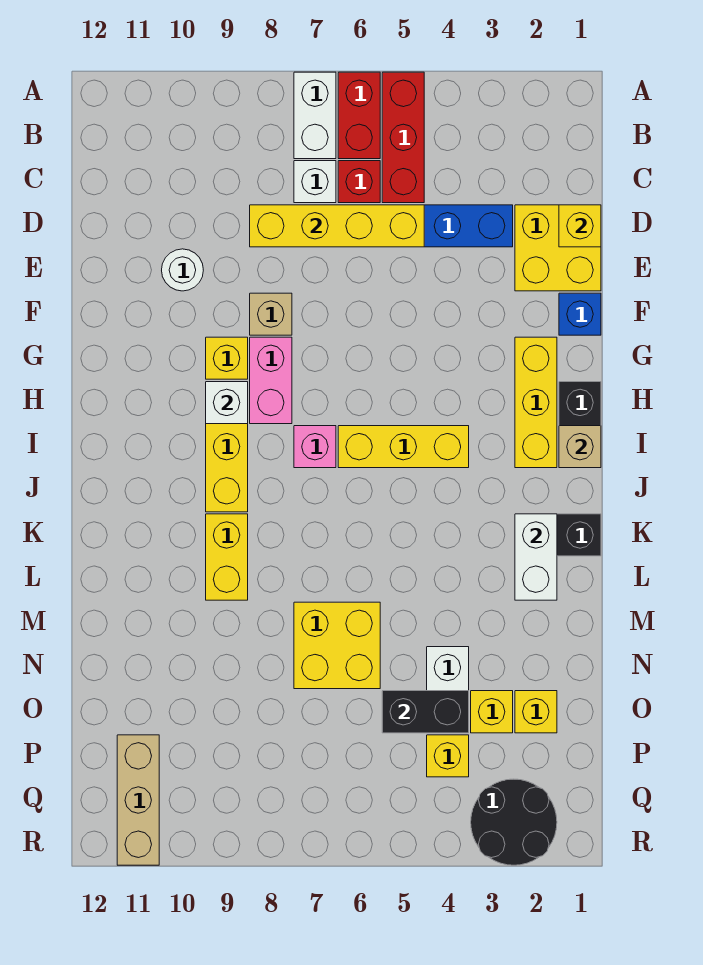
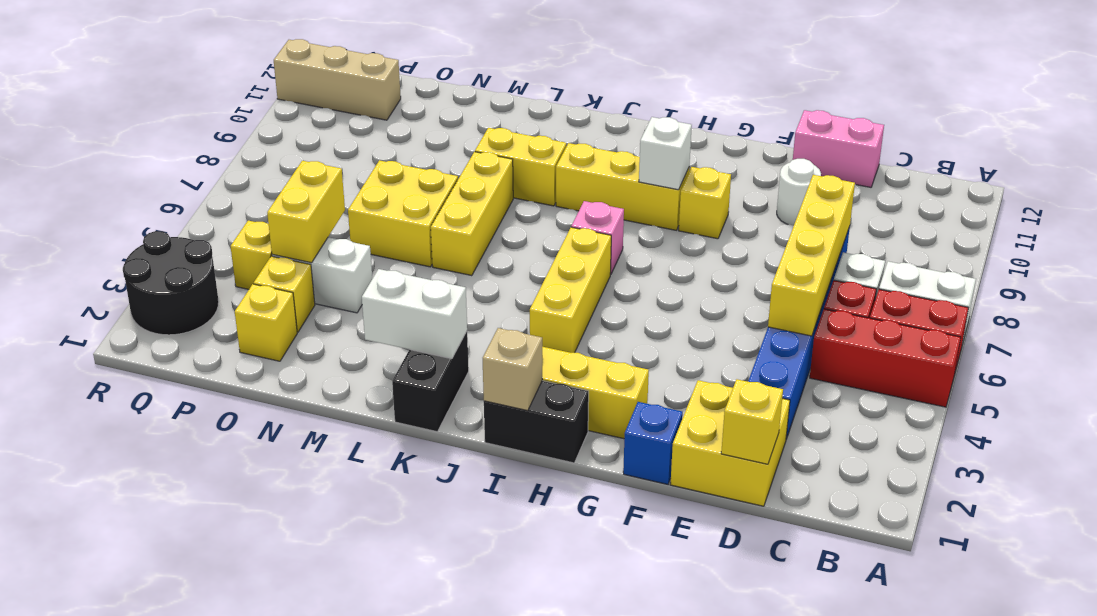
tan brick F8 level 1 -> none
pink brick G8:H8 level 1 -> pink brick D12:E12 level 1
none -> yellow brick L6:L8 level 1
black brick O4:O5 level 2 -> yellow brick O4:O5 level 2

